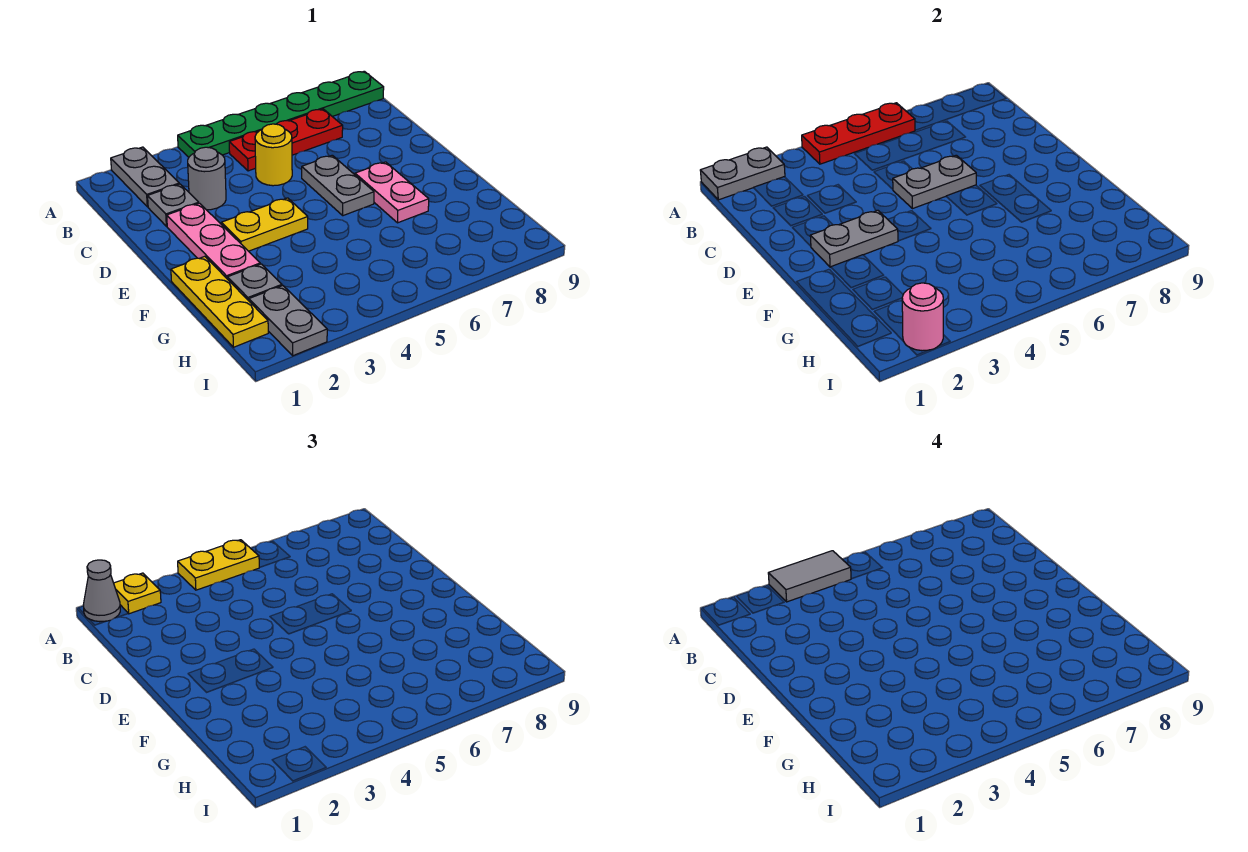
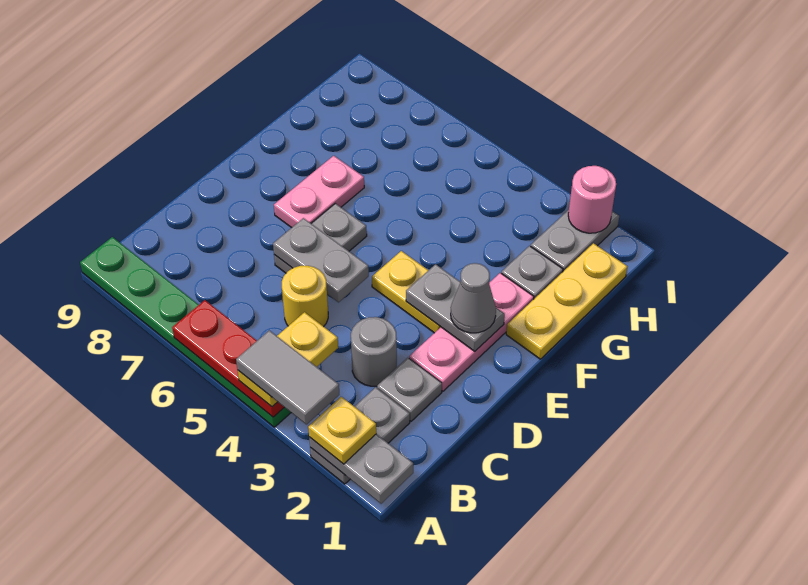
grey cone A1 level 3 -> grey cone E2 level 3
yellow plate A4:A5 level 3 -> yellow plate A4:B4 level 3
red plate B5:B7 level 1 -> none

